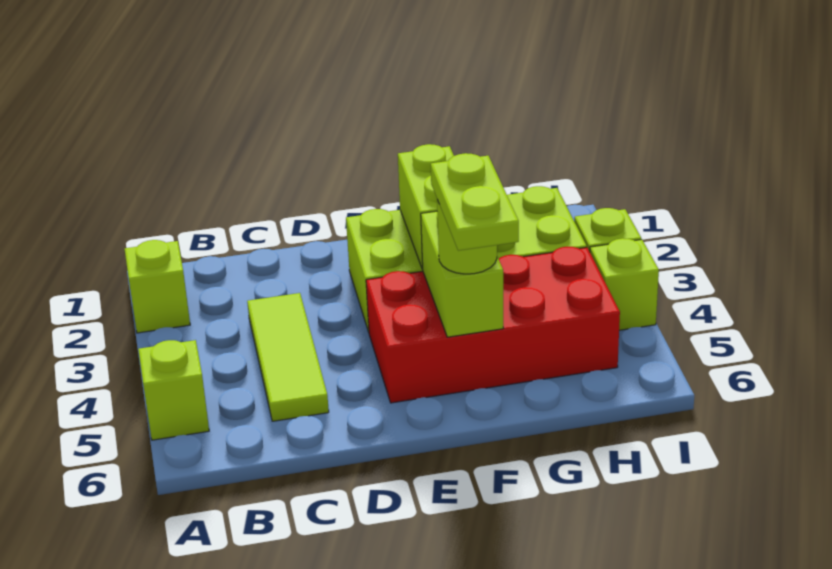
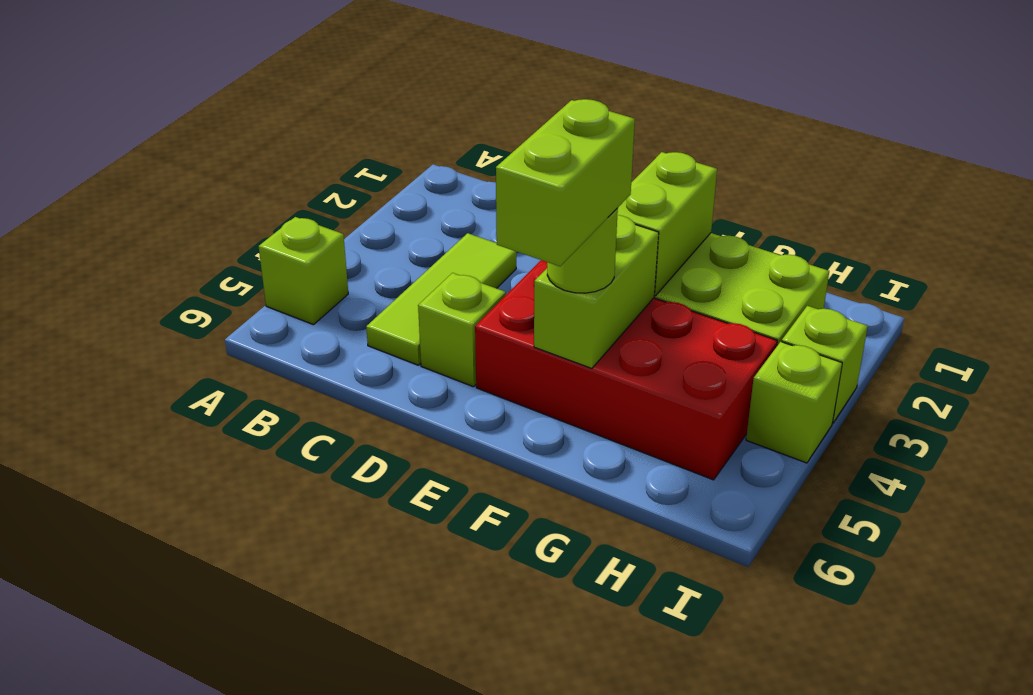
lime brick A2 level 1 -> lime brick D5 level 1
lime plate F5:F6 level 4 -> lime brick F5:F6 level 4

